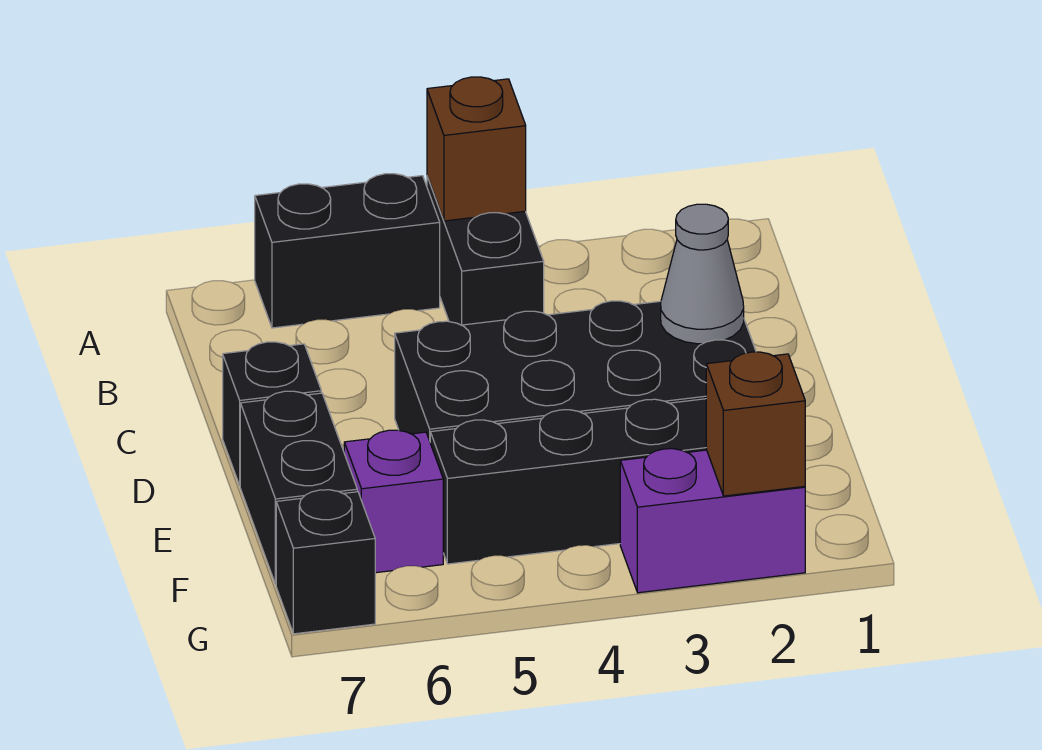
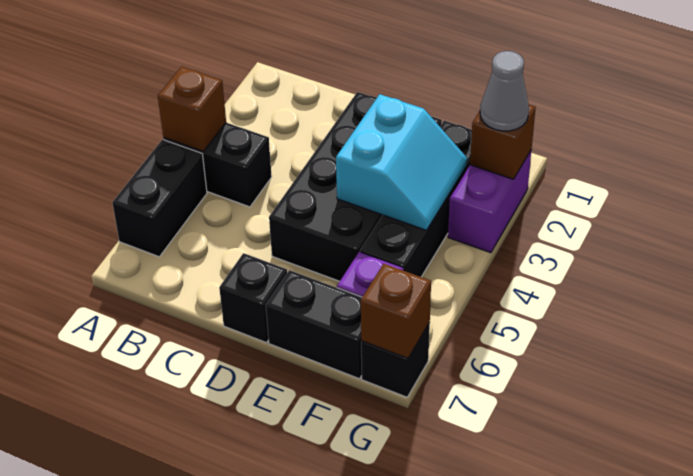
grey cone D2 level 2 -> grey cone G2 level 3
none -> cyan slope E3:F4 level 2 top E
none -> brown brick G7 level 2

